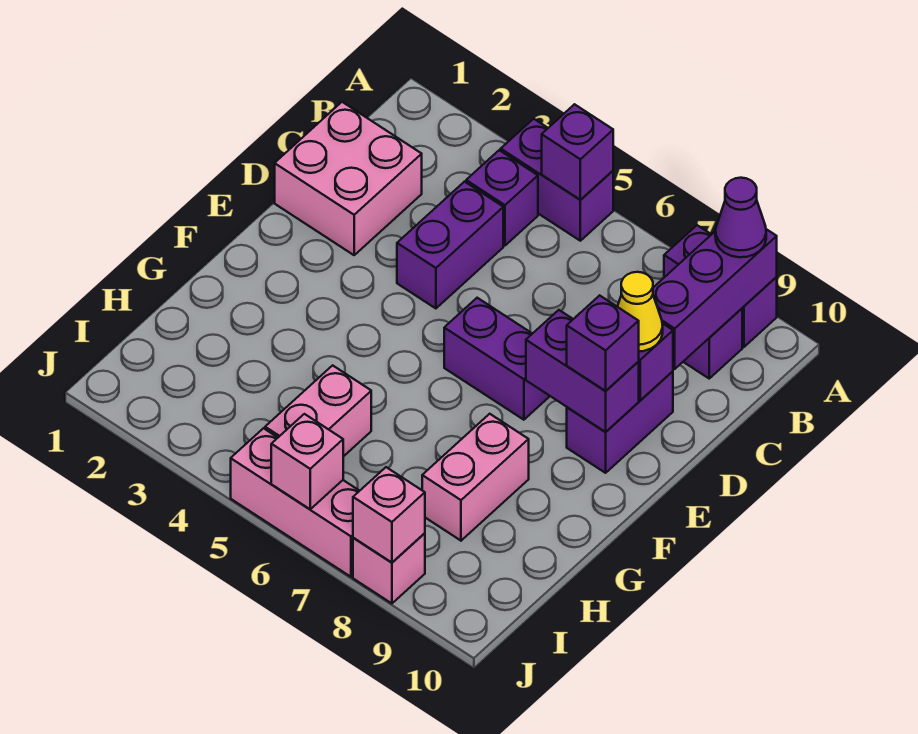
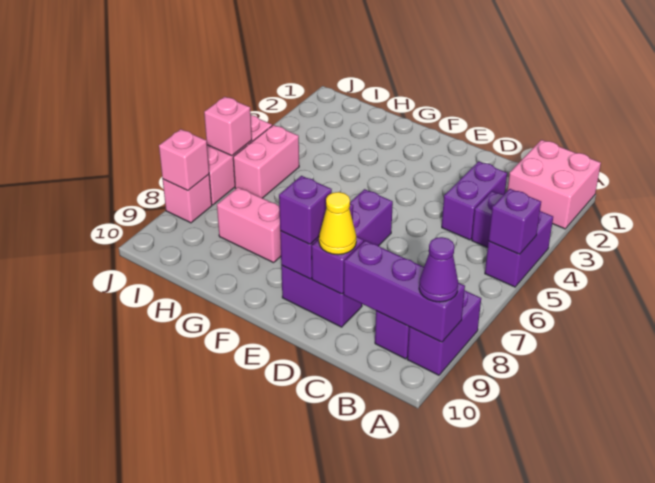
pink brick C1:D2 level 1 -> pink brick A1:B2 level 1
purple brick C4:D4 level 1 -> purple brick C3:C4 level 1
pink brick H5:I5 level 1 -> pink brick I5:I6 level 1

